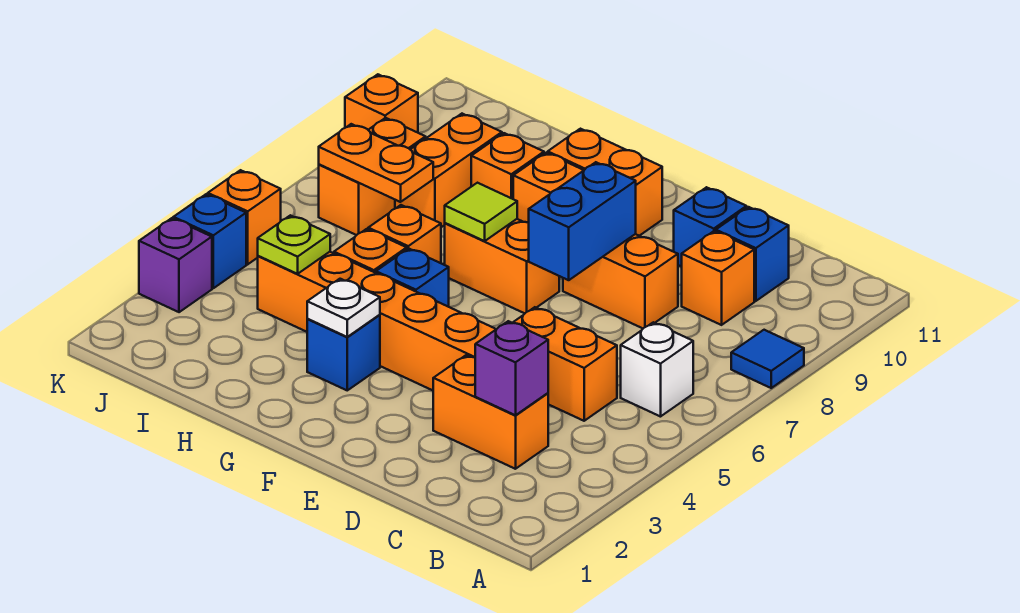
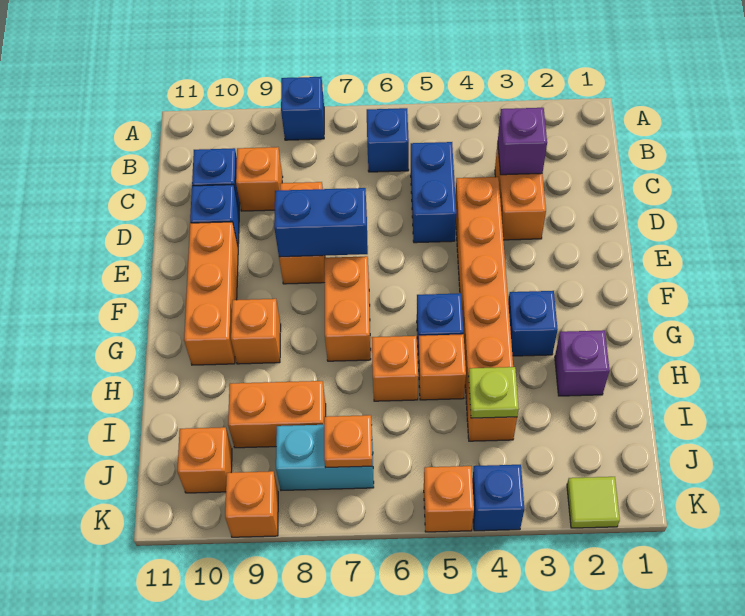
blue tile A8 level 1 -> blue brick A8 level 1
white brick B6 level 1 -> blue brick B6 level 1
orange brick C5:D5 level 1 -> blue brick C5:D5 level 1
orange brick F10:G10 level 1 -> orange brick E10:G10 level 1
white plate G3 level 2 -> none
lime tile G7 level 2 -> lime tile K2 level 1
orange brick H9 level 1 -> orange brick J10 level 1
orange plate I7:J7 level 2 -> orange plate J7 level 2
orange brick J7:J8 level 1 -> cyan brick J7:J8 level 1
purple brick K3 level 1 -> purple brick H2 level 1

